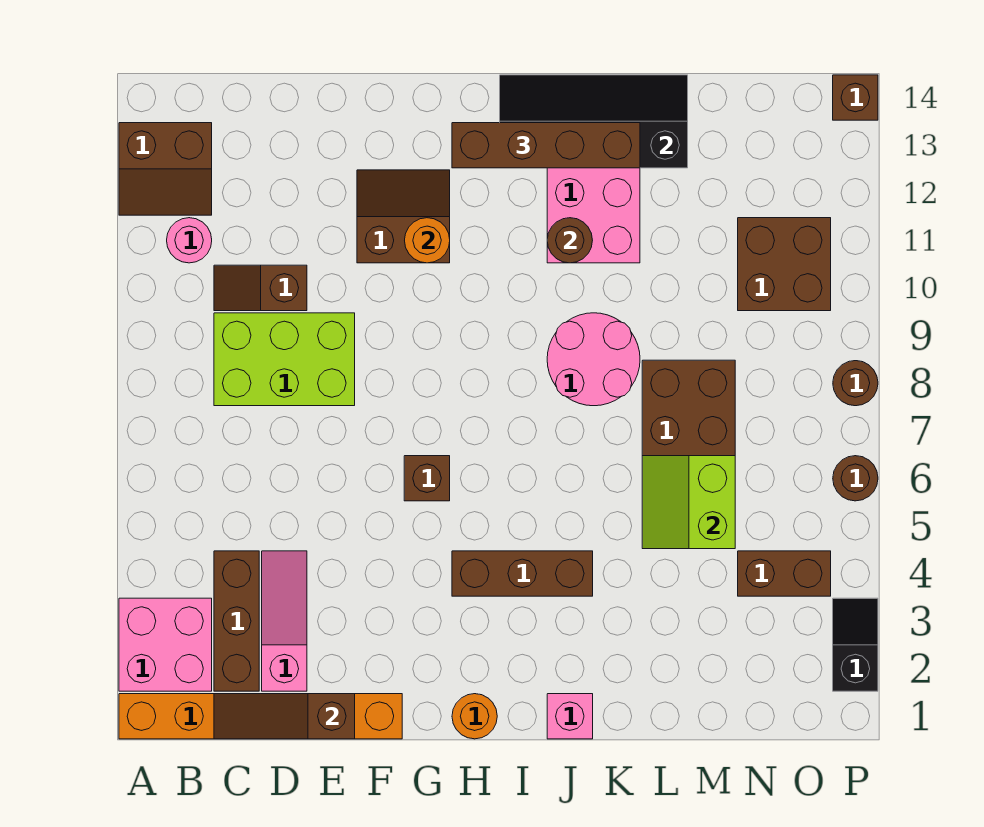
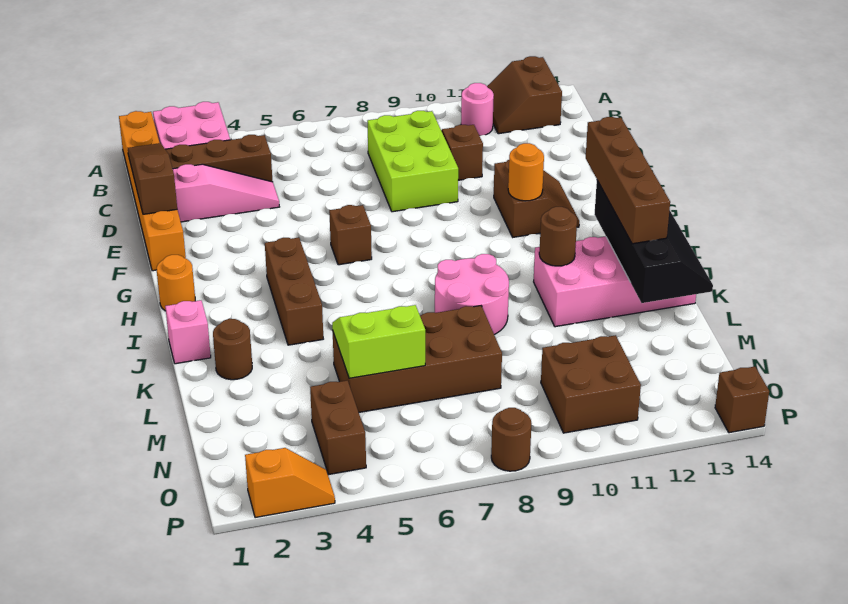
black slope P2:P3 level 1 top 2 -> orange slope P2:P3 level 1 top 2
brown round brick P6 level 1 -> brown round brick K2 level 1

